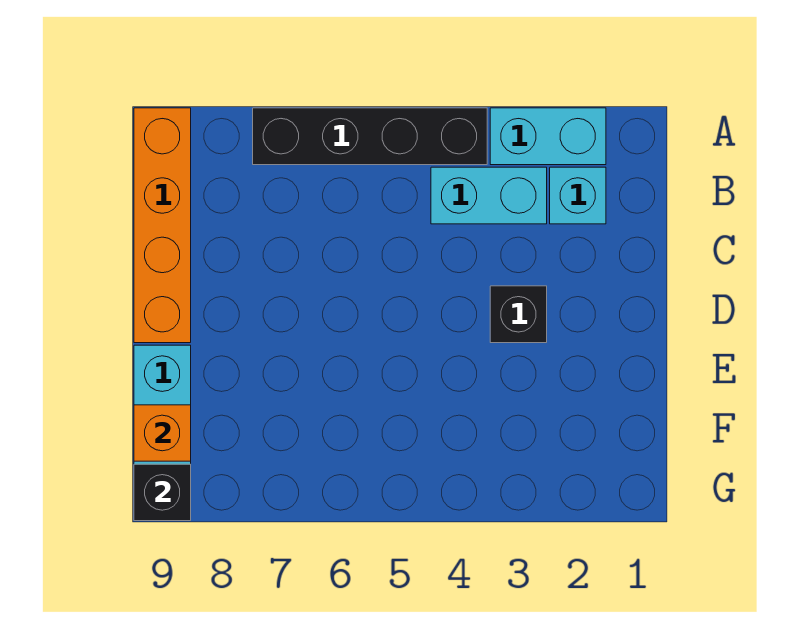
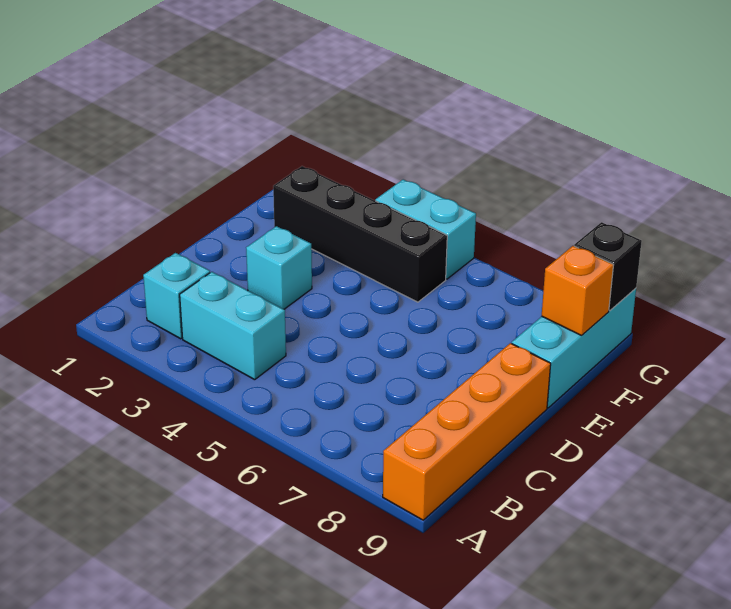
cyan brick A2:A3 level 1 -> cyan brick G4:G5 level 1
black brick A4:A7 level 1 -> black brick F2:F5 level 1
black brick D3 level 1 -> cyan brick D3 level 1

